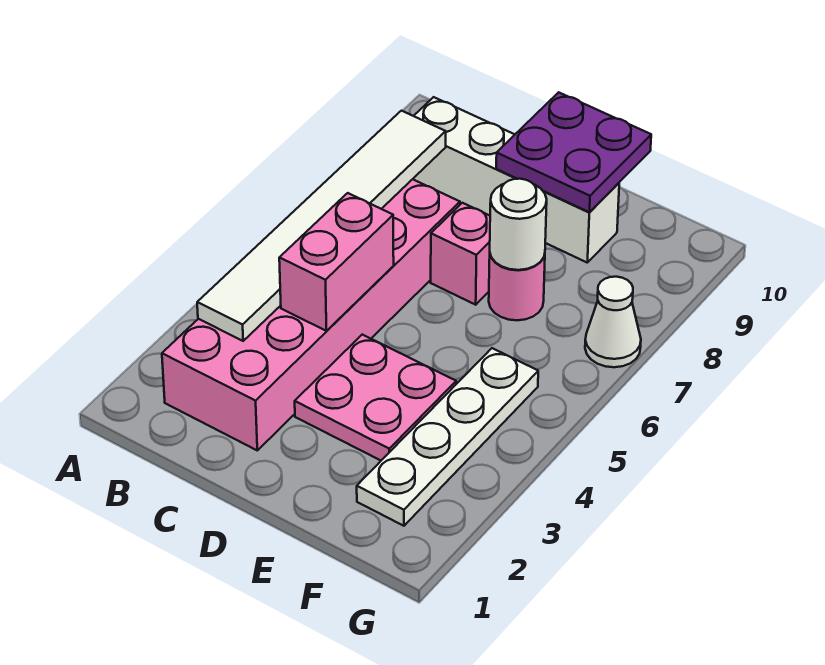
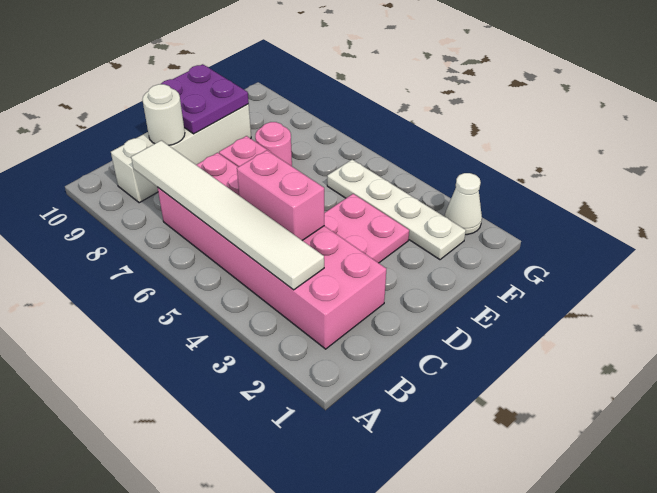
white round brick E7 level 2 -> white round brick C9 level 2
white cone G7 level 1 -> white cone G2 level 1

